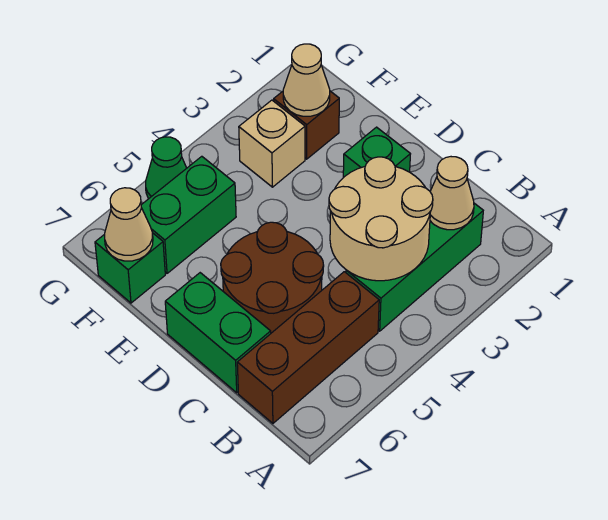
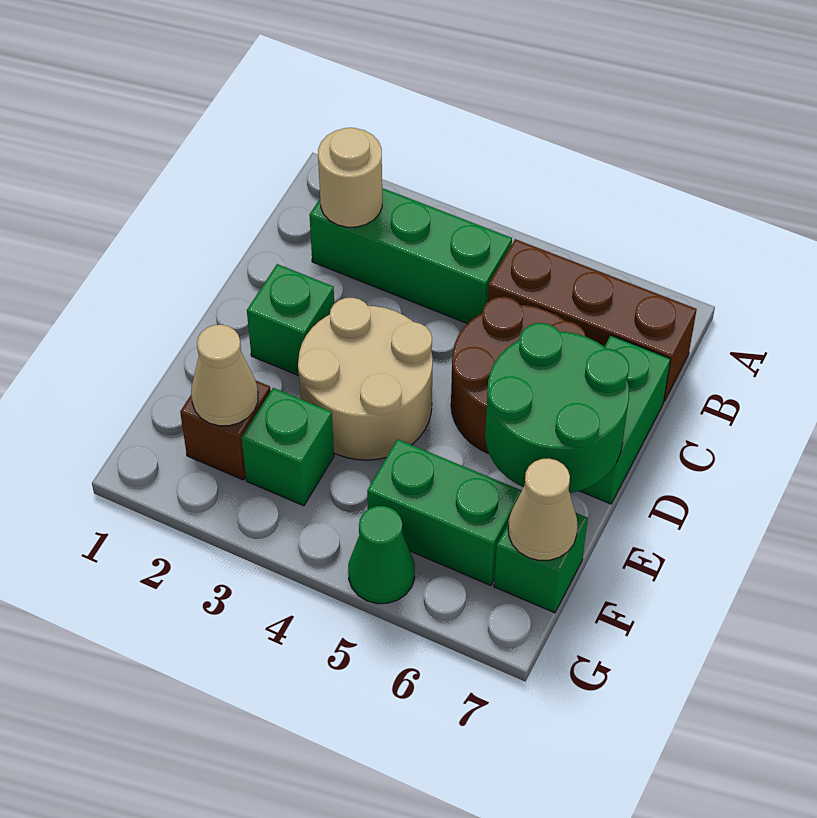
tan cone B2 level 2 -> tan round brick B2 level 2
tan round brick B3:C4 level 2 -> tan round brick D3:E4 level 1
none -> green round brick D6:E7 level 2
tan brick F3 level 1 -> green brick F3 level 1

